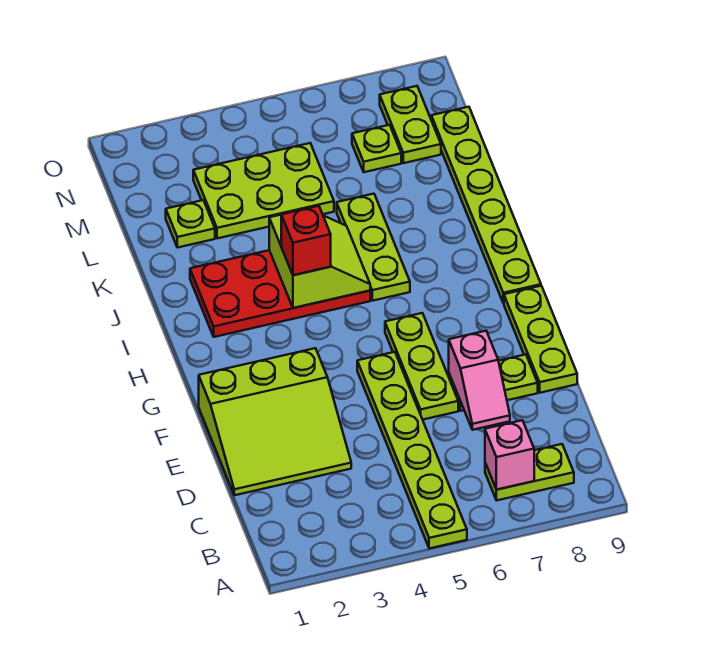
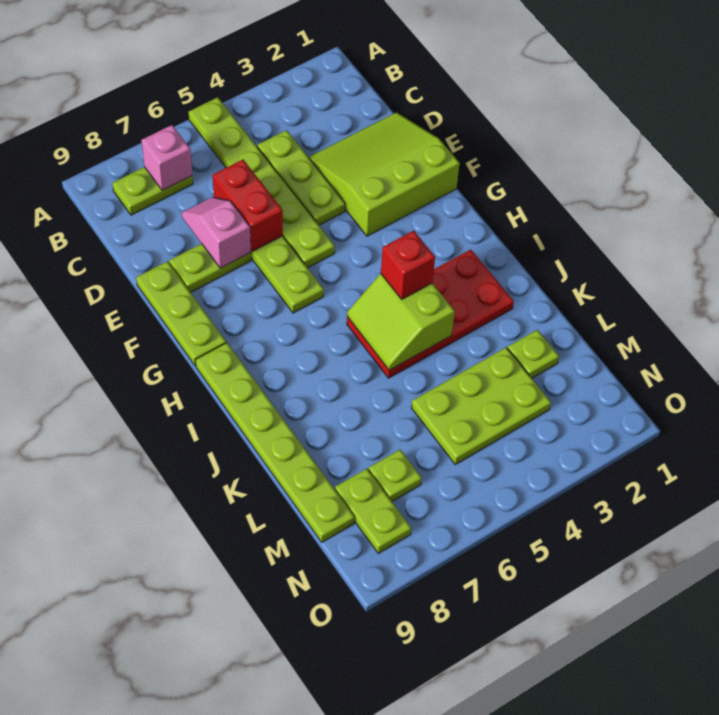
none -> red brick D6:E6 level 2
lime plate I6:K6 level 1 -> lime plate C4:E4 level 1

